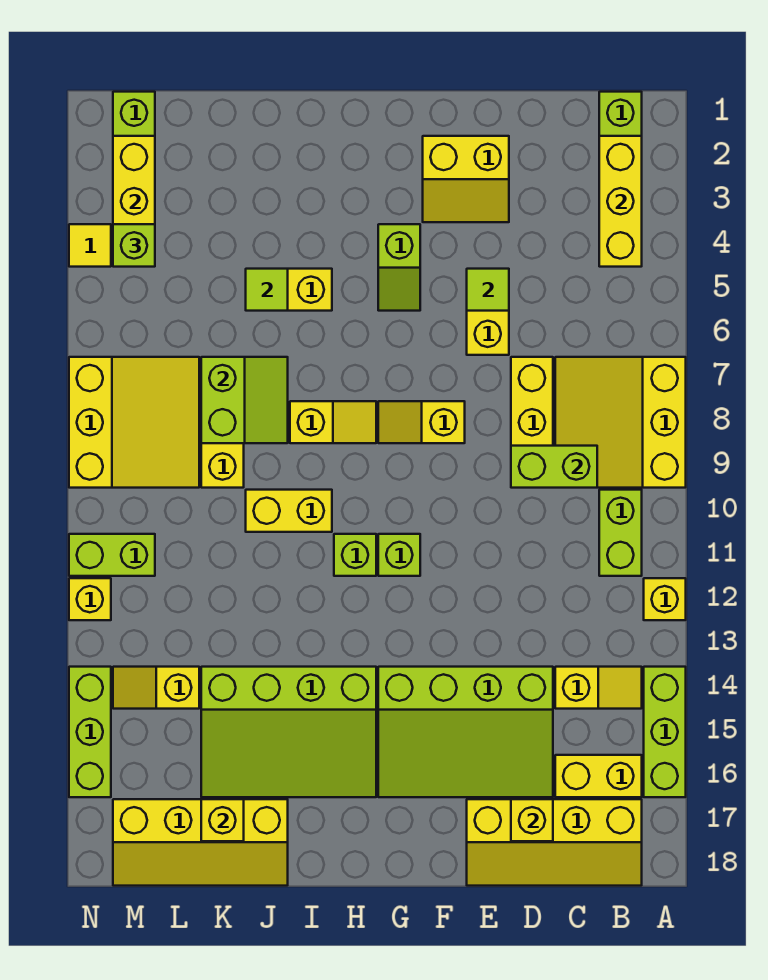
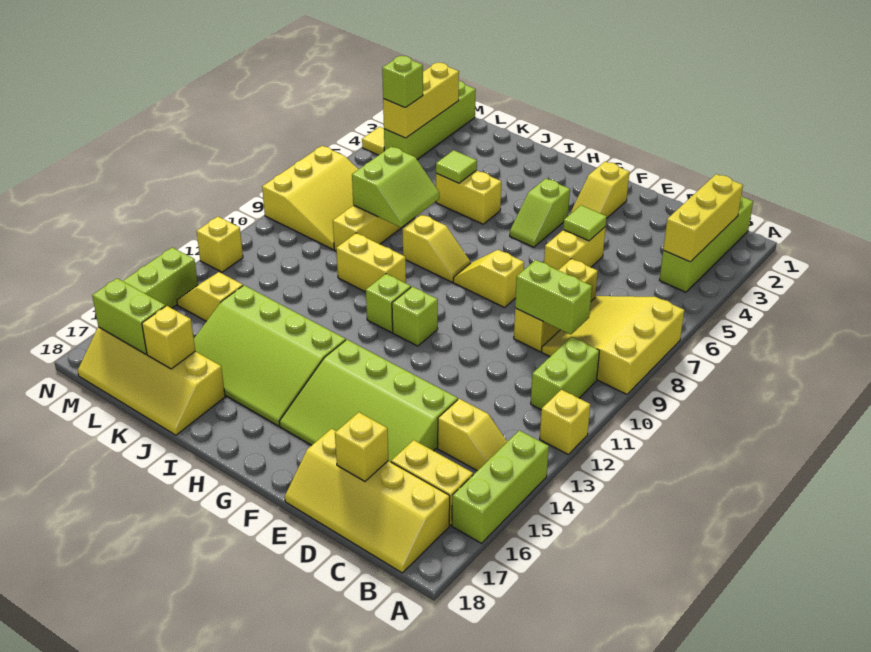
yellow slope E2:F3 level 1 top 2 -> yellow slope F2:F3 level 1 top 2
lime brick M11:N11 level 1 -> lime brick L17:M17 level 2

